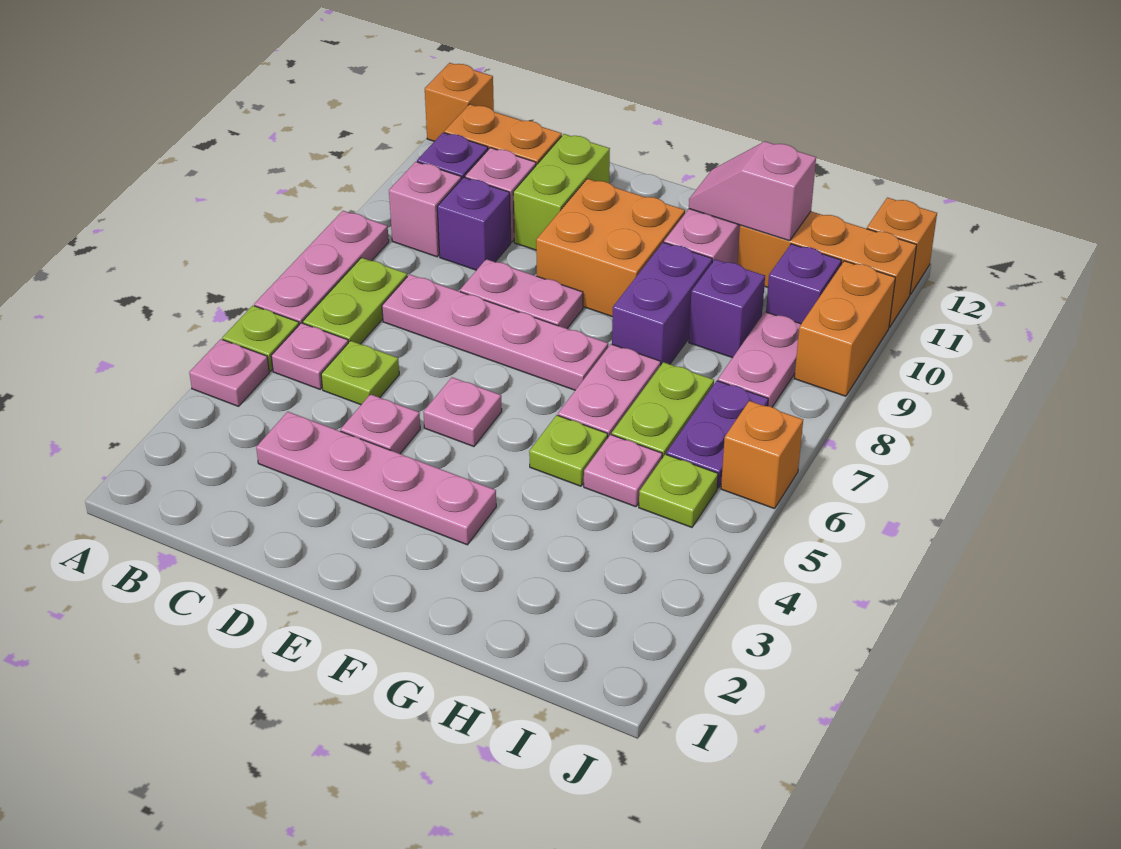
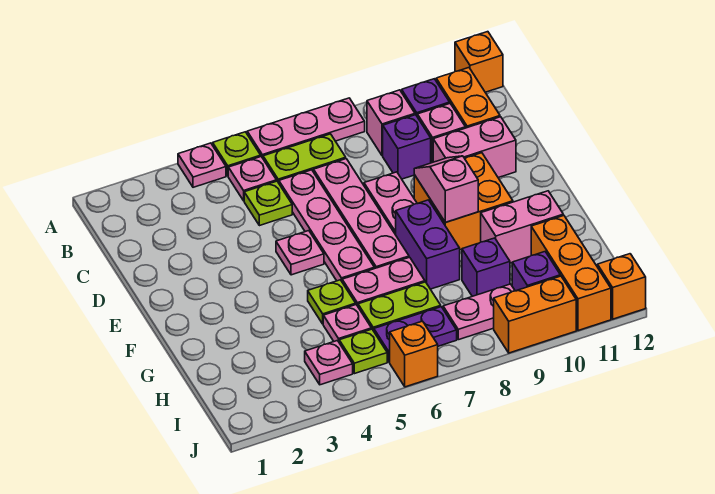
pink plate C3:F3 level 1 -> pink plate C6:F6 level 1
pink plate D4 level 1 -> pink plate I4 level 1
lime brick D10:D11 level 1 -> pink brick D10:D11 level 1
purple brick G8:G9 level 1 -> purple brick F8:G8 level 1
pink slope G11:H11 level 2 top H -> pink slope E9:F9 level 2 top F

